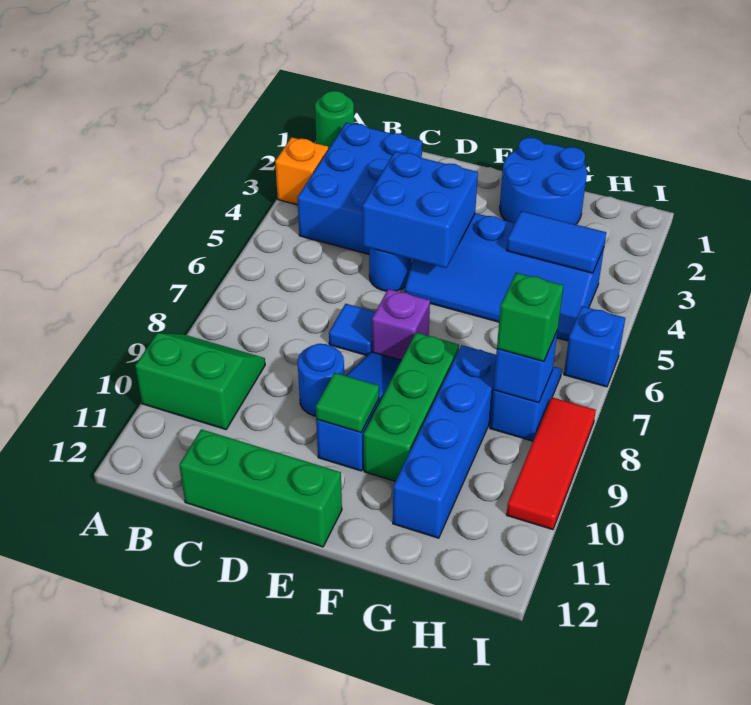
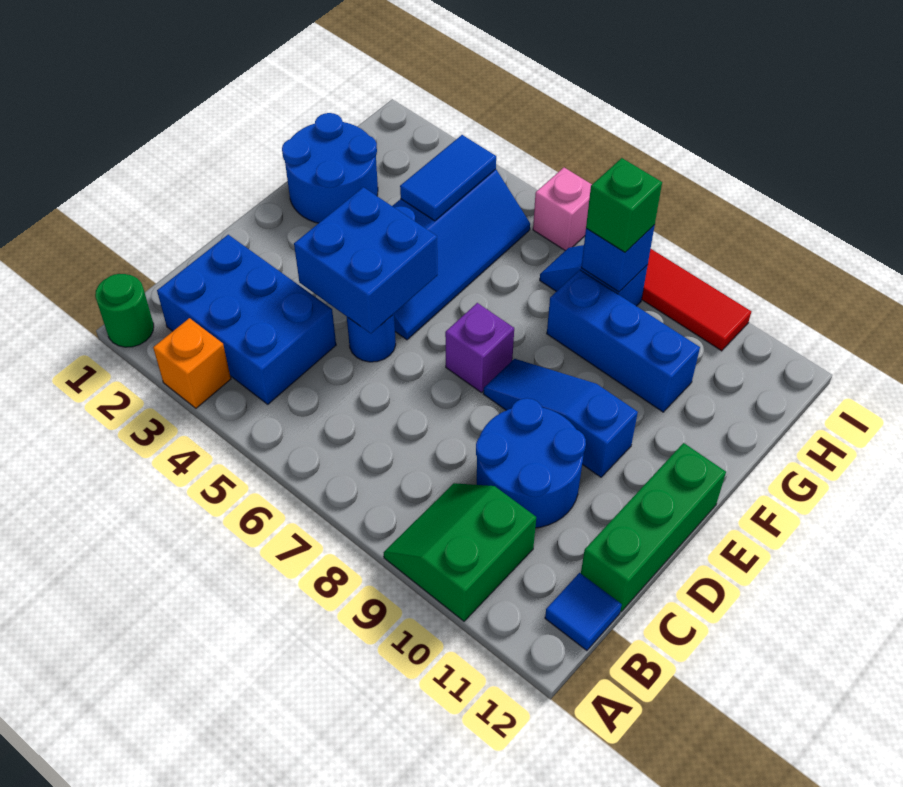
blue tile D7 level 1 -> blue tile B12 level 1
blue round brick D9 level 1 -> blue round brick C9:D10 level 1
green tile E10 level 2 -> none
green brick F8:F10 level 1 -> none
blue brick G8:G11 level 1 -> blue brick G8:G10 level 1
blue brick I6 level 1 -> pink brick I6 level 1

